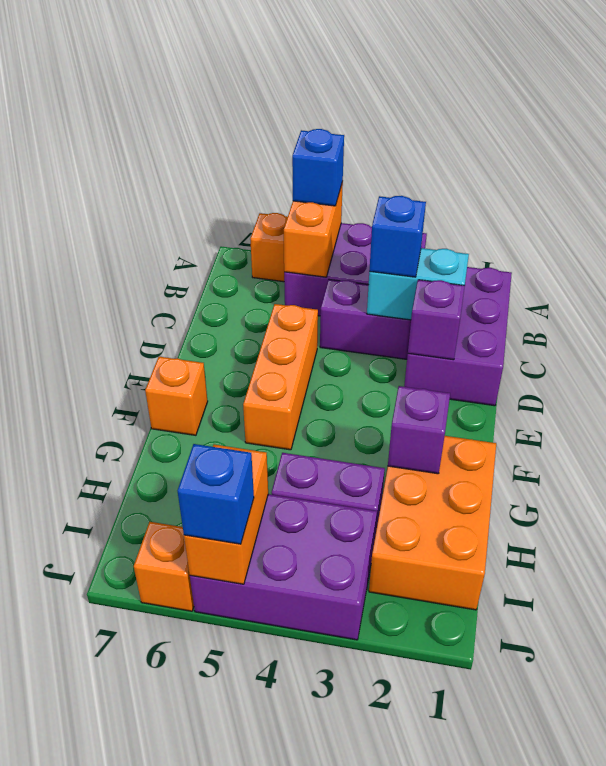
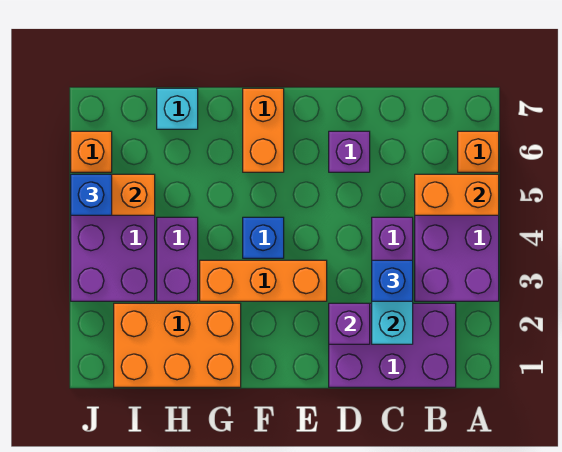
blue brick A5 level 3 -> blue brick F4 level 1
orange brick D5:F5 level 1 -> orange brick E3:G3 level 1
orange brick F7 level 1 -> orange brick F6:F7 level 1
purple brick G2 level 2 -> purple brick D6 level 1
none -> cyan brick H7 level 1

